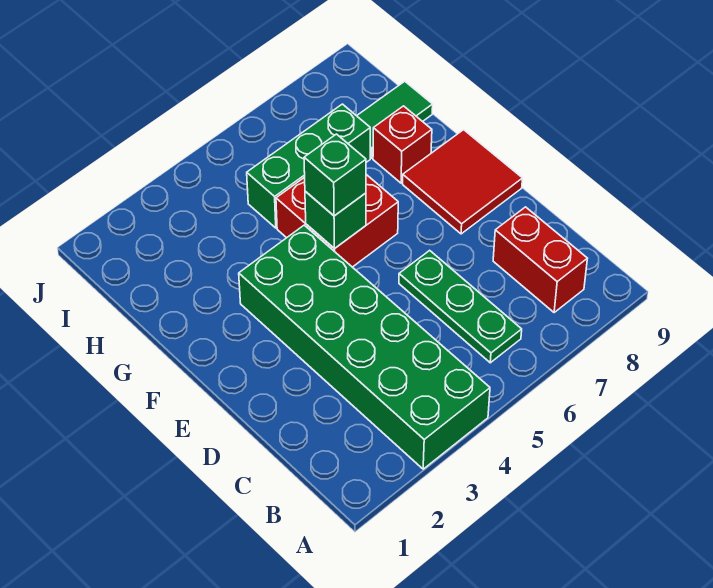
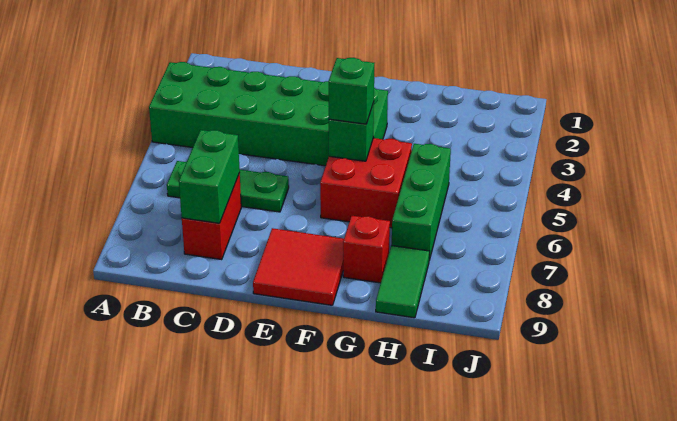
red brick B8:C8 level 1 -> red brick C7:C8 level 1
none -> green brick C7:C8 level 2

